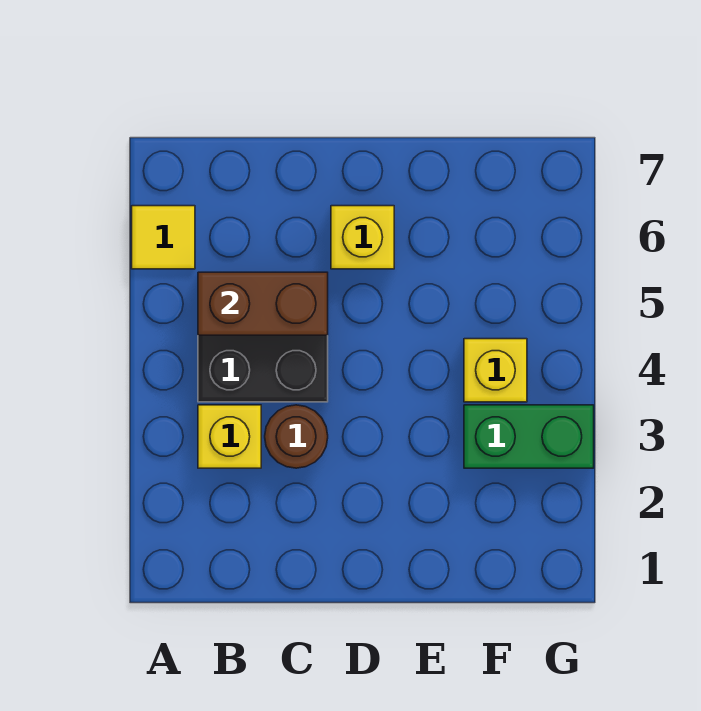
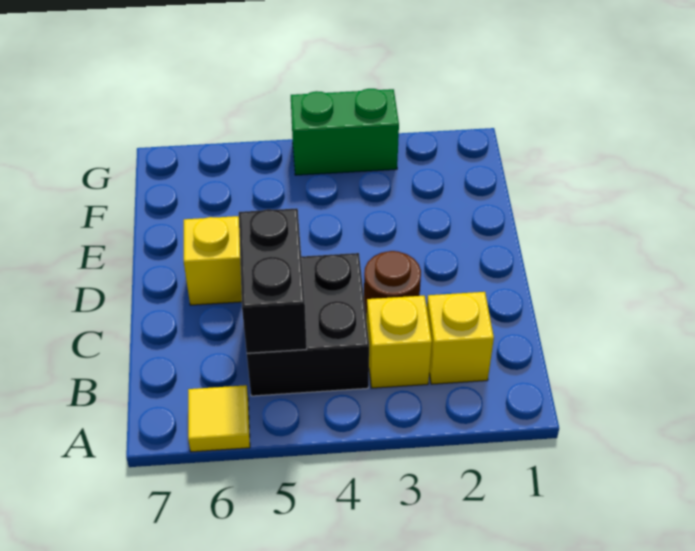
brown brick B5:C5 level 2 -> black brick B5:C5 level 2
green brick F3:G3 level 1 -> green brick G3:G4 level 1
yellow brick F4 level 1 -> yellow brick B2 level 1

